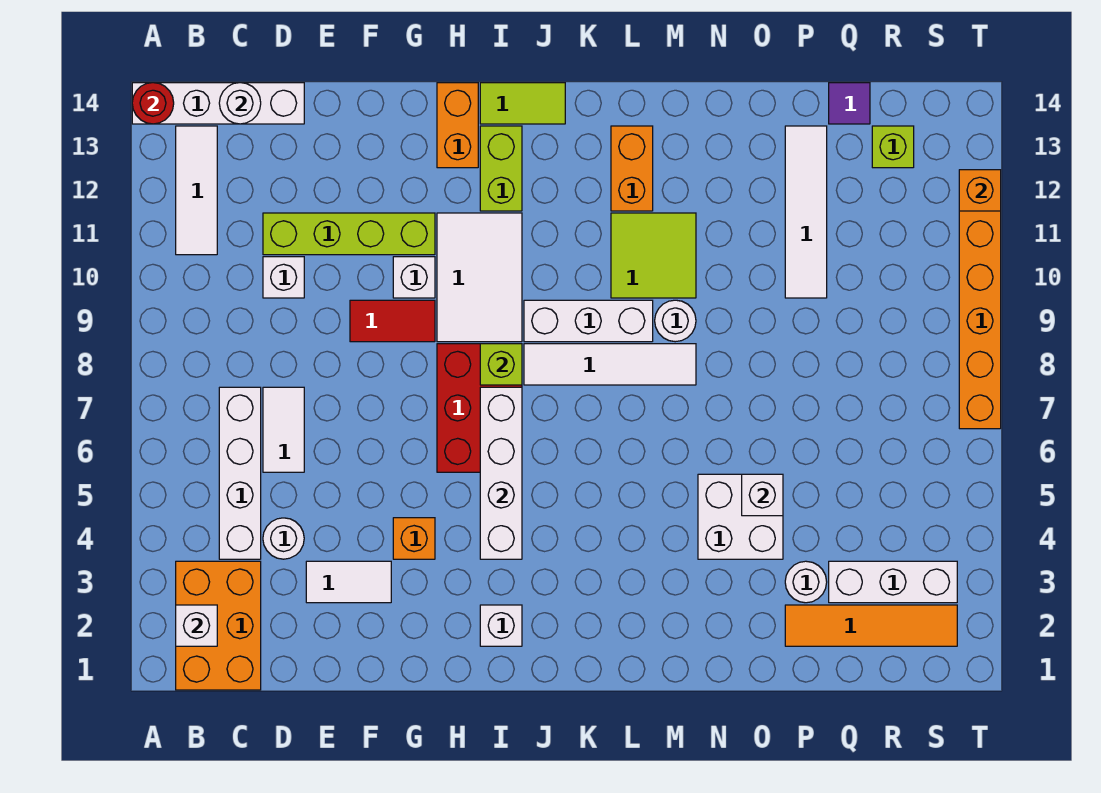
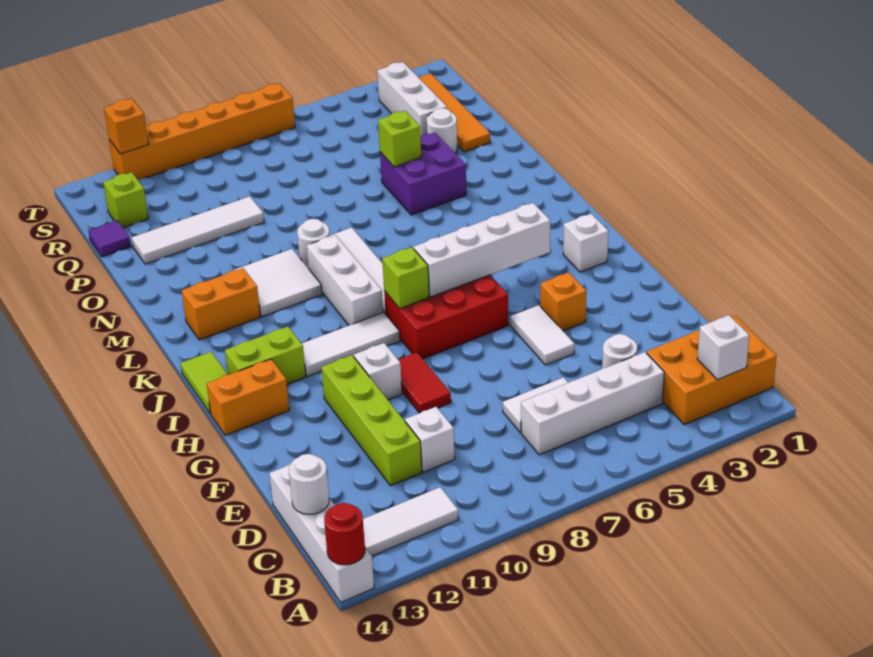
white tile E3:F3 level 1 -> white tile F5:G5 level 1
white tile H9:I11 level 1 -> white tile I9:I11 level 1
lime tile L10:M11 level 1 -> white tile L10:M11 level 1
white brick N4:O5 level 1 -> purple brick N4:O5 level 1
white brick O5 level 2 -> lime brick O5 level 2

